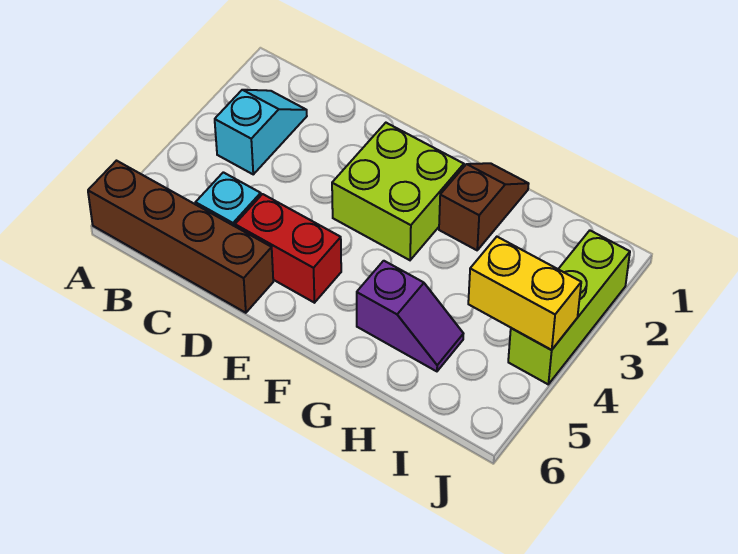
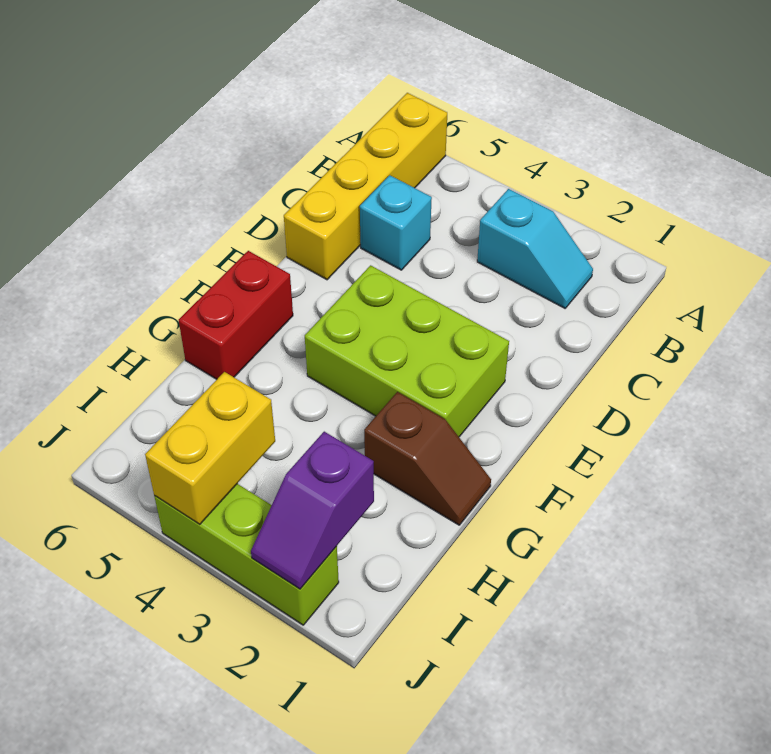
brown brick A6:D6 level 1 -> yellow brick A6:D6 level 1
red brick D5:E5 level 1 -> red brick F6:G6 level 1
lime brick E2:F3 level 1 -> lime brick E2:F4 level 1
purple slope G5:H5 level 1 top G -> purple slope I2:J2 level 2 top I

